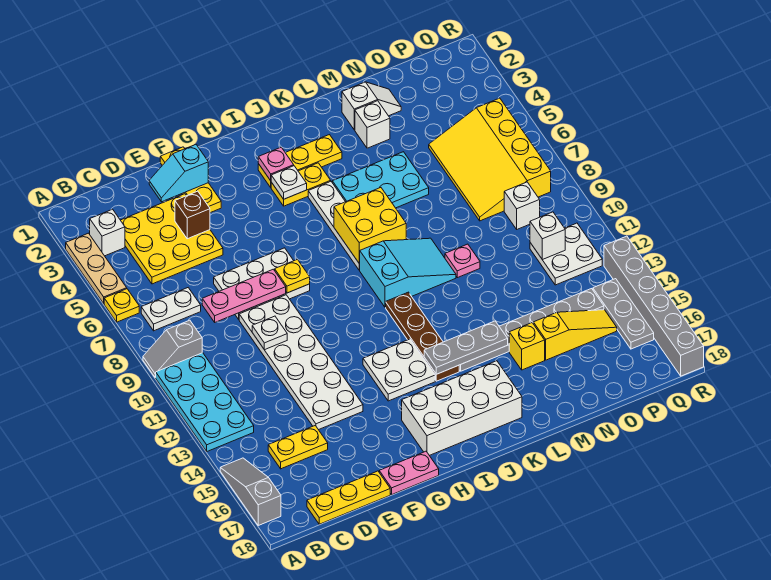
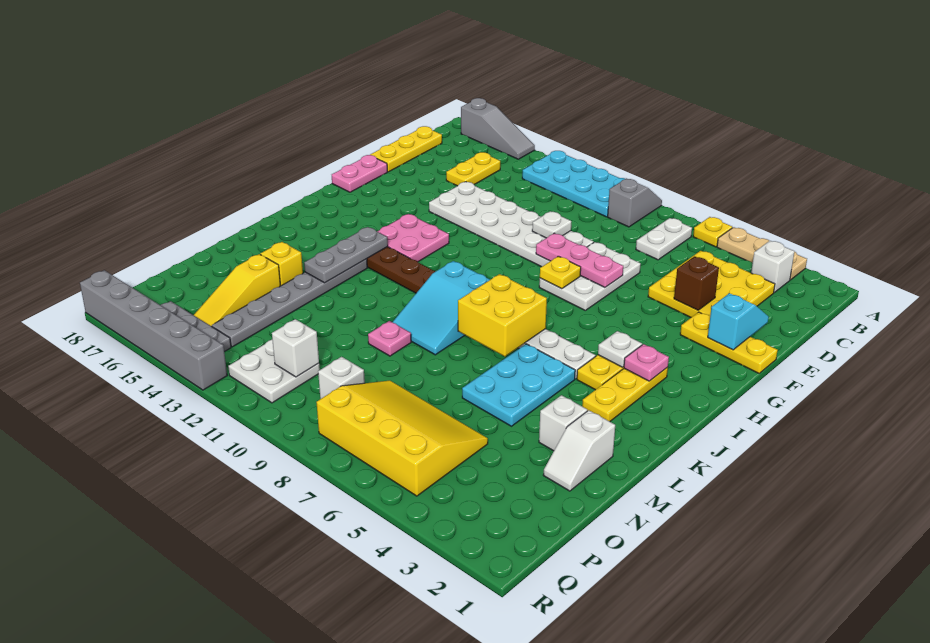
pink plate D8:F8 level 2 -> pink plate F7:F9 level 2
white plate H13:I14 level 1 -> pink plate H13:I14 level 1
white brick H16:K17 level 1 -> none

